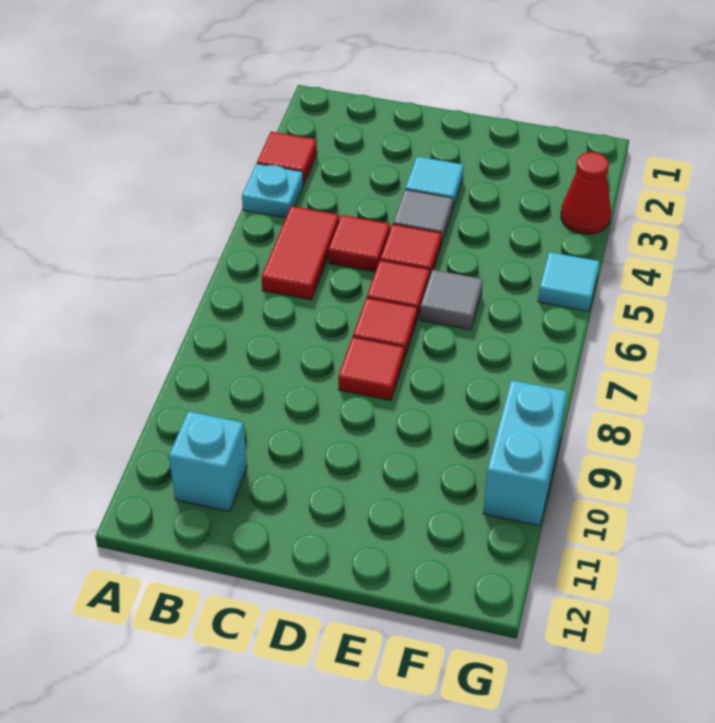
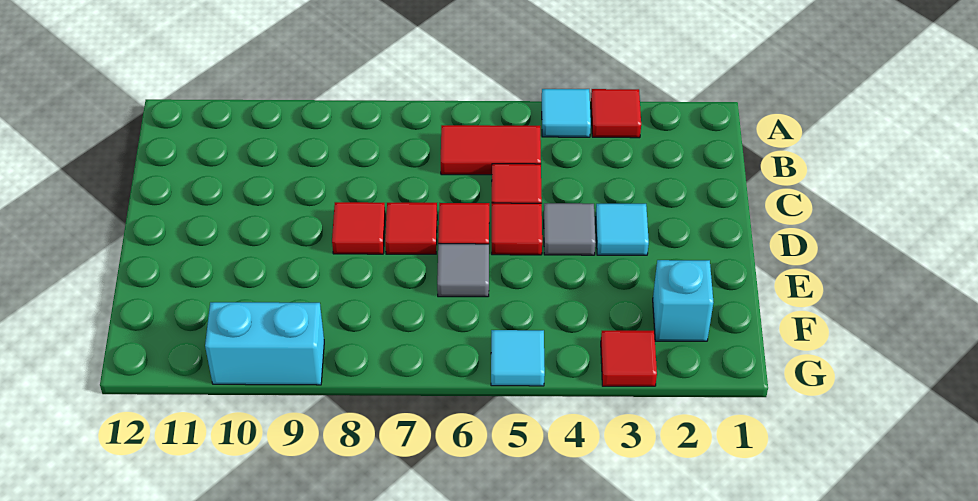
cyan plate A4 level 1 -> cyan tile A4 level 1
cyan brick B11 level 1 -> cyan brick F2 level 1
red cone G3 level 1 -> red tile G3 level 1

